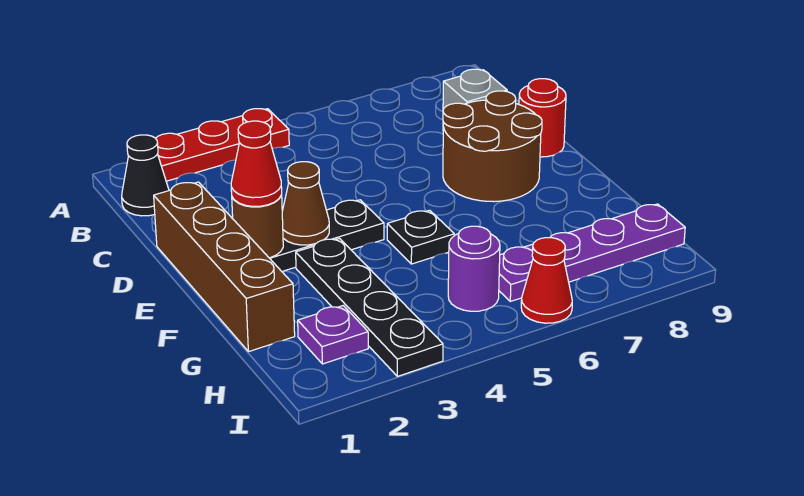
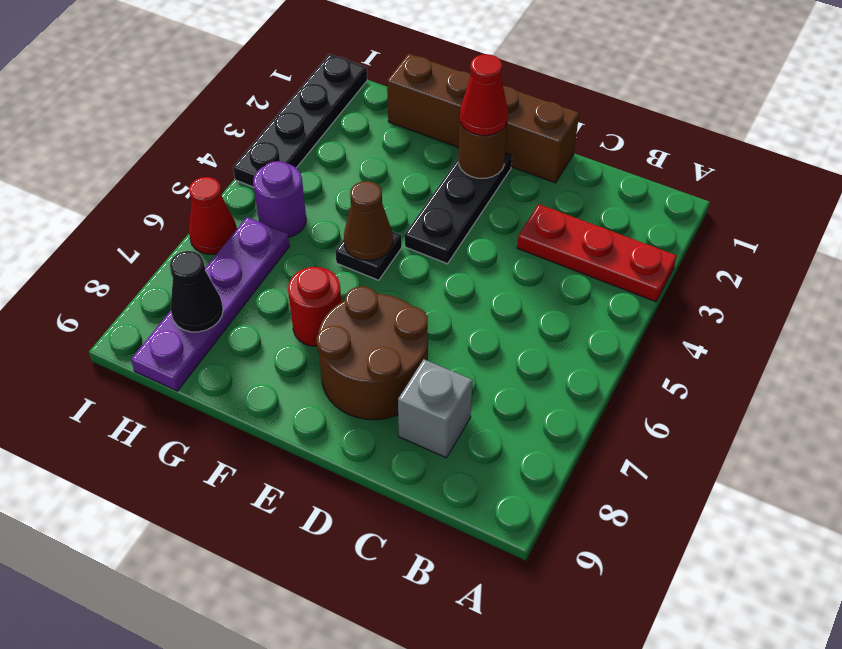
red plate A2:A4 level 1 -> red plate A3:C3 level 1
black cone B1 level 1 -> black cone H8 level 2
red round brick D9 level 1 -> red round brick F7 level 1
brown cone E3 level 2 -> brown cone F5 level 2
black plate F3:I3 level 1 -> black plate I1:I4 level 1
purple plate H2 level 1 -> none

